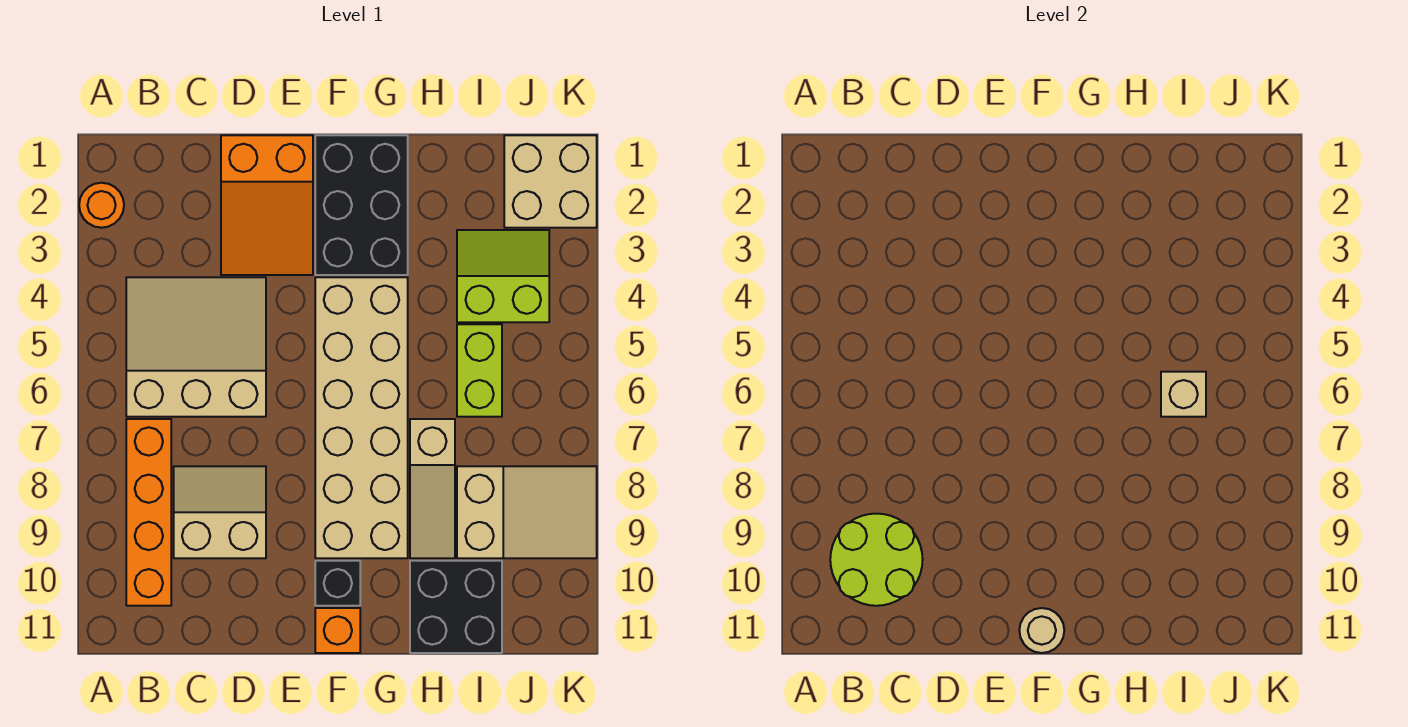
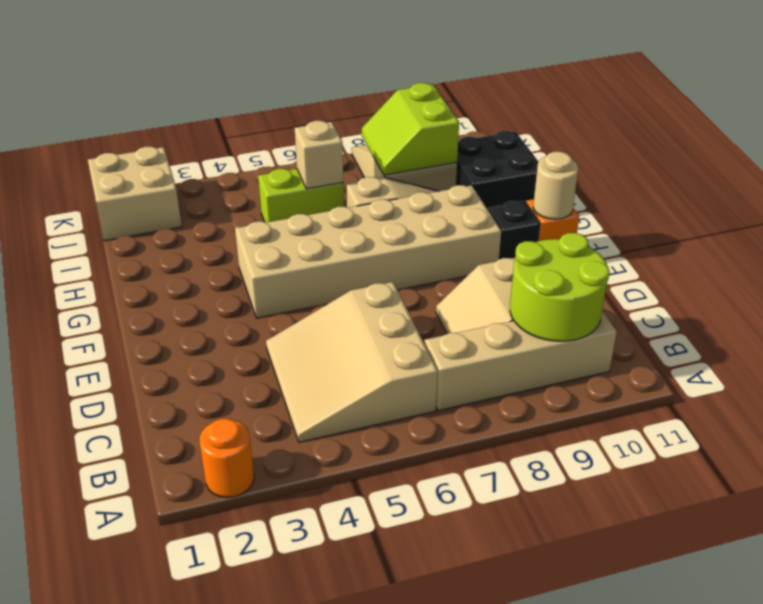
orange brick B7:B10 level 1 -> tan brick B7:B10 level 1
orange slope D1:E3 level 1 top 1 -> none
black brick F1:G3 level 1 -> none
lime slope I3:J4 level 1 top 4 -> lime slope I8:J9 level 2 top 9

